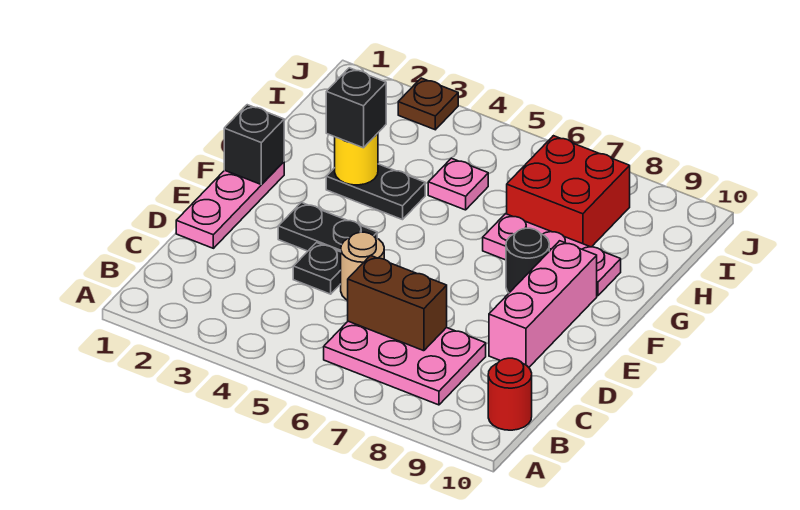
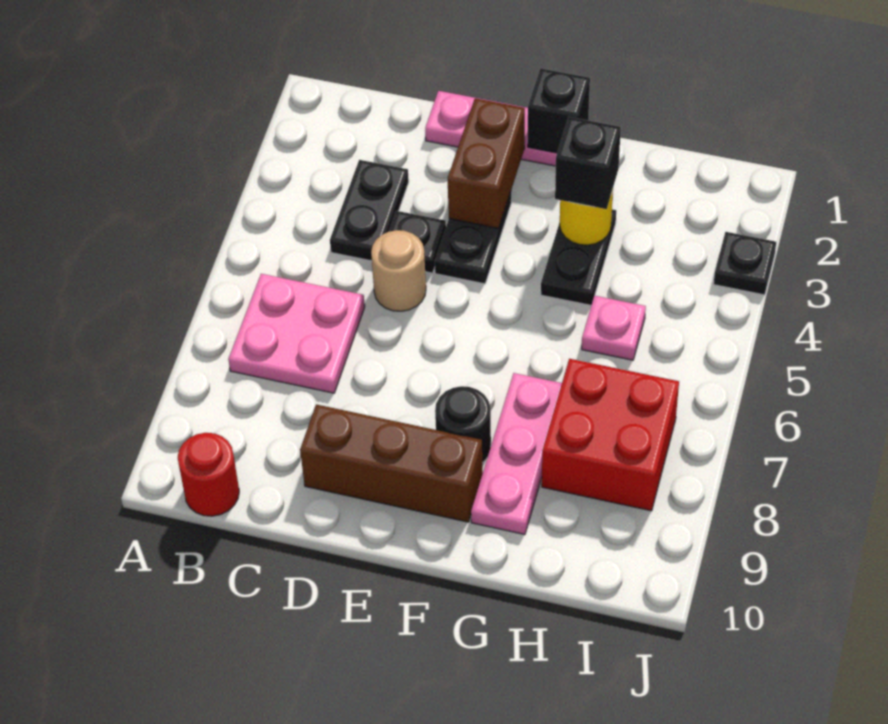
pink plate B6:C8 level 1 -> pink plate B6:C7 level 1
none -> black plate C3:C4 level 1
brown brick C6:C7 level 2 -> brown brick E2:E3 level 2
pink brick D9:F9 level 1 -> brown brick D9:F9 level 1
brown plate J3 level 1 -> black plate J3 level 1

